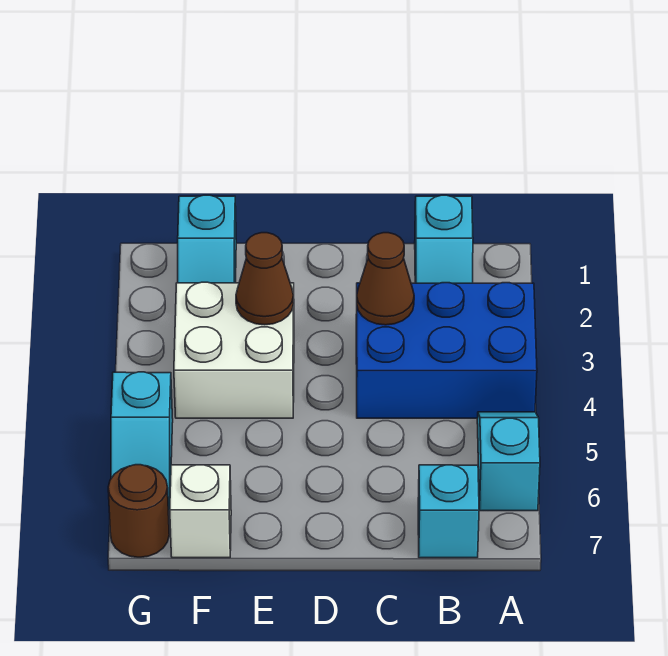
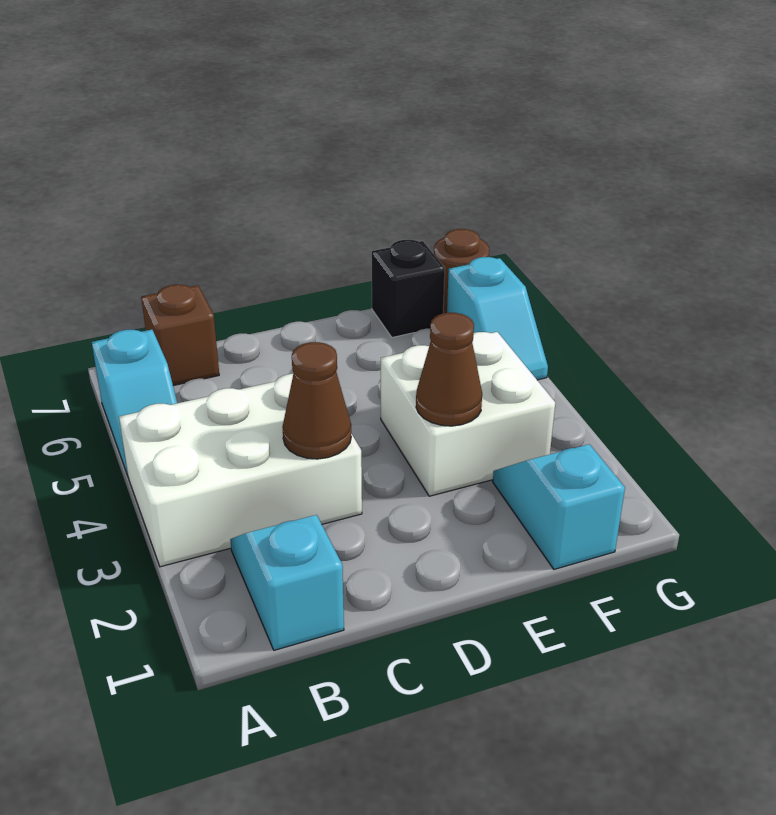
blue brick A3:C4 level 1 -> white brick A3:C4 level 1
cyan brick B7 level 1 -> brown brick B7 level 1
white brick F7 level 1 -> black brick F7 level 1
cyan slope G5:G6 level 1 top 5 -> cyan slope G5:G6 level 1 top 6

